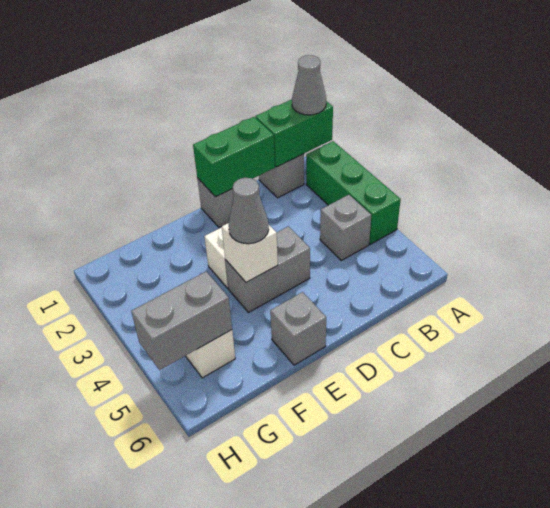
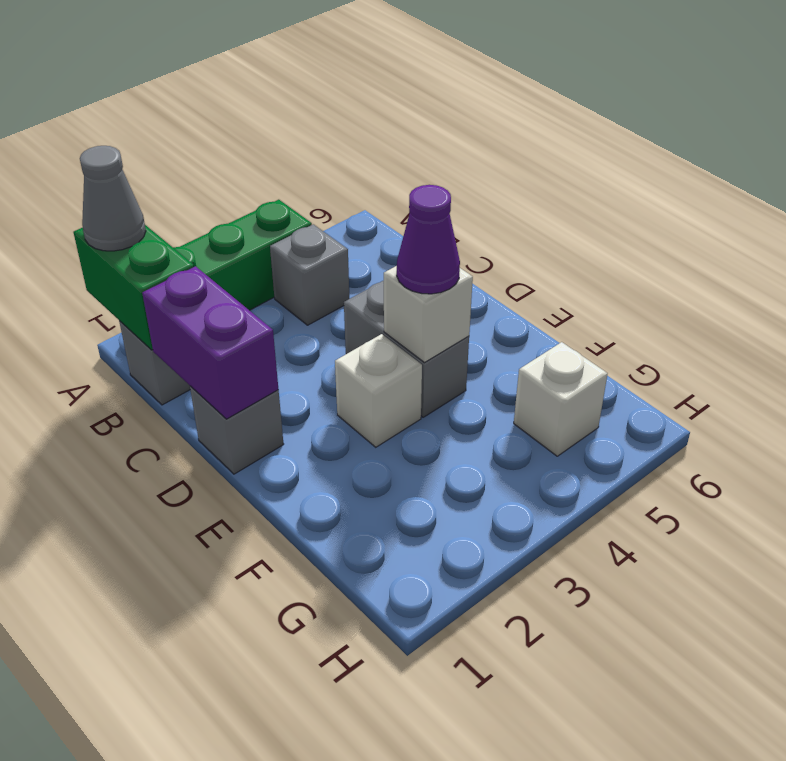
green brick C1:D1 level 2 -> purple brick C1:D1 level 2
grey cone E4 level 3 -> purple cone E4 level 3
grey brick E6 level 1 -> none
grey brick G5:H5 level 2 -> none

